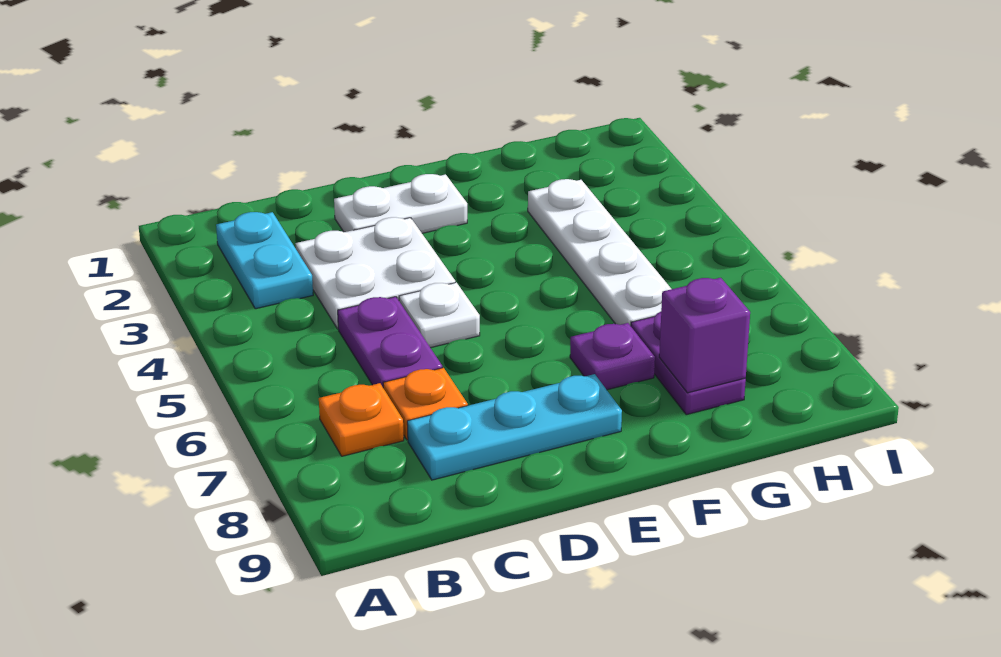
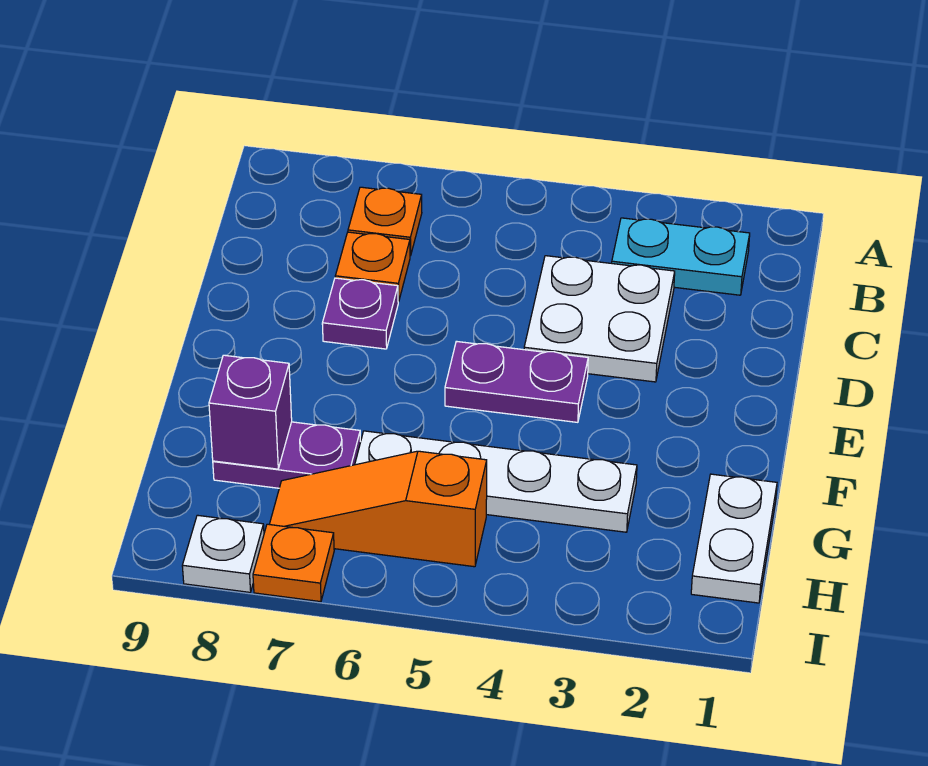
purple plate C5:C6 level 1 -> purple plate E4:E5 level 1
cyan plate C8:E8 level 1 -> none
white plate D2:E2 level 1 -> white plate G1:H1 level 1
white plate D5 level 1 -> white plate I8 level 1
purple plate F7 level 1 -> purple plate D7 level 1
none -> orange slope H5:H7 level 1 top 5
none -> orange plate I7 level 1

